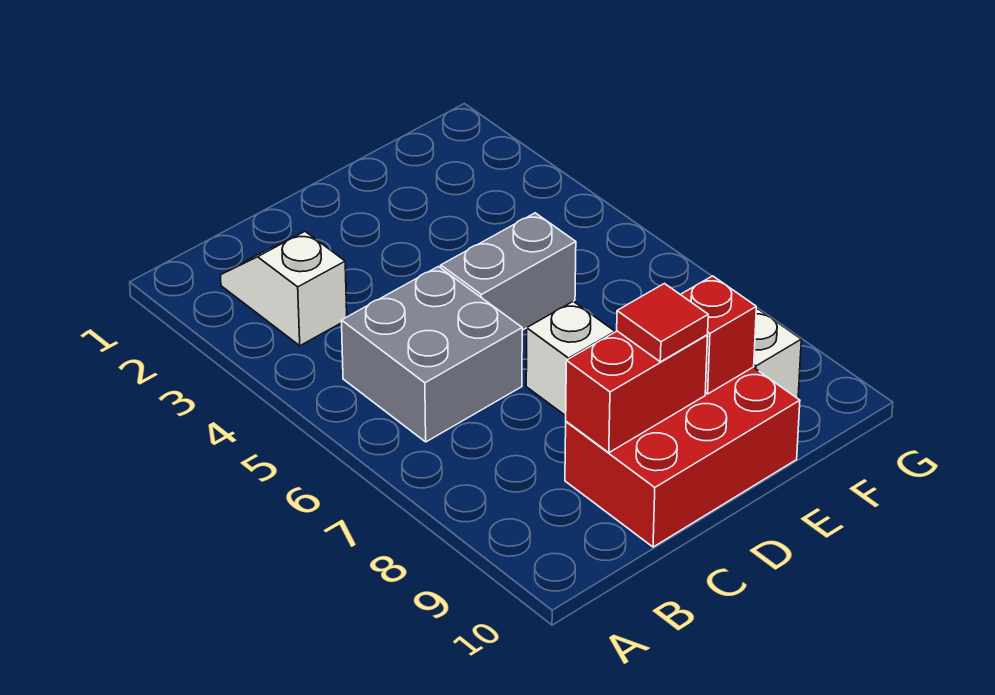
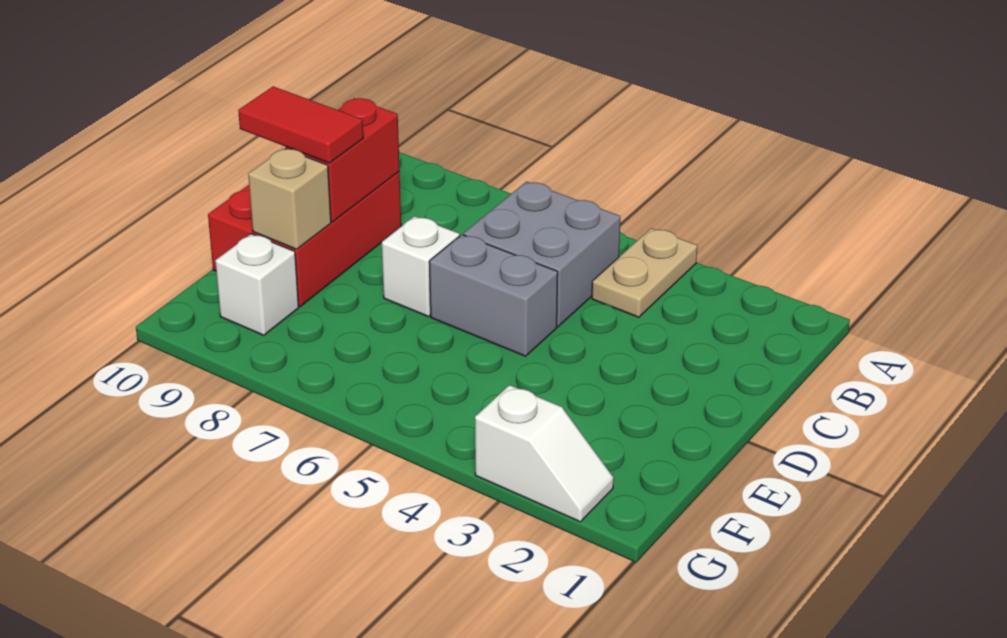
none -> tan plate A4:B4 level 1
white slope B2:B3 level 1 top 3 -> white slope G2:G3 level 1 top 3
grey brick D5:E5 level 1 -> grey brick D5:D6 level 1
red tile D9 level 3 -> red tile D9:D10 level 3
red brick E9 level 2 -> tan brick E9 level 2

